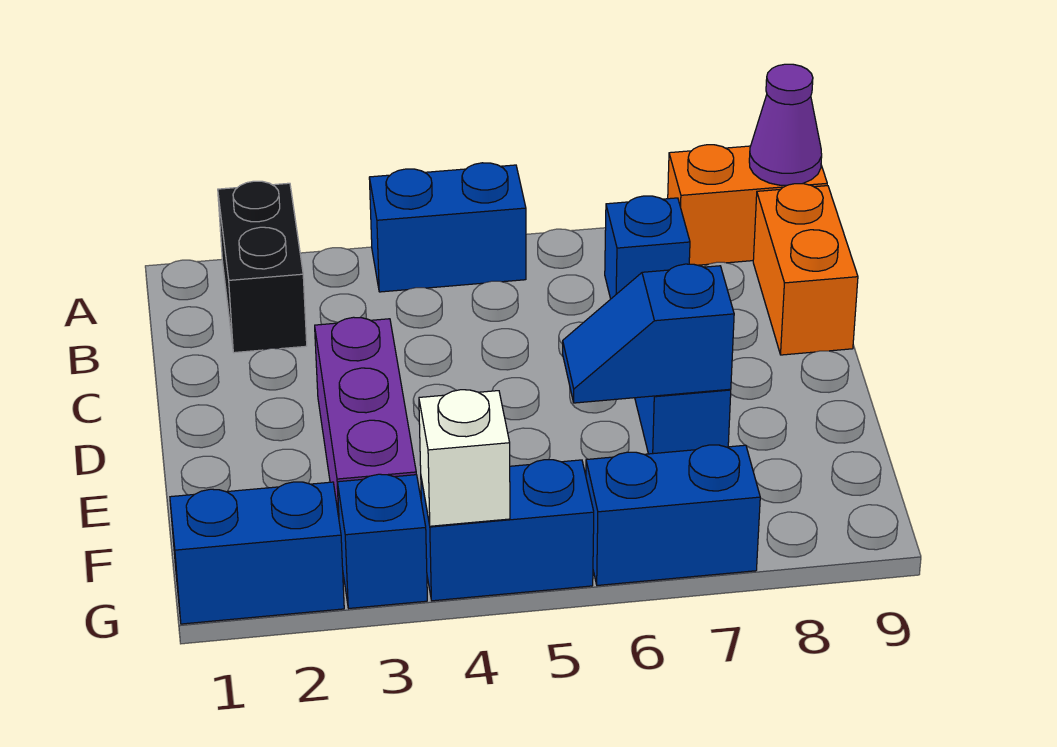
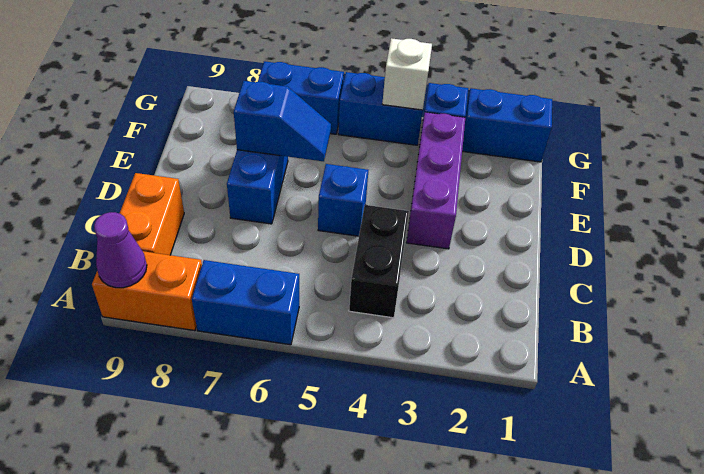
black brick A2:B2 level 1 -> black brick B4:C4 level 1
blue brick A4:A5 level 1 -> blue brick A6:A7 level 1
blue brick B7 level 1 -> blue brick D5 level 1

